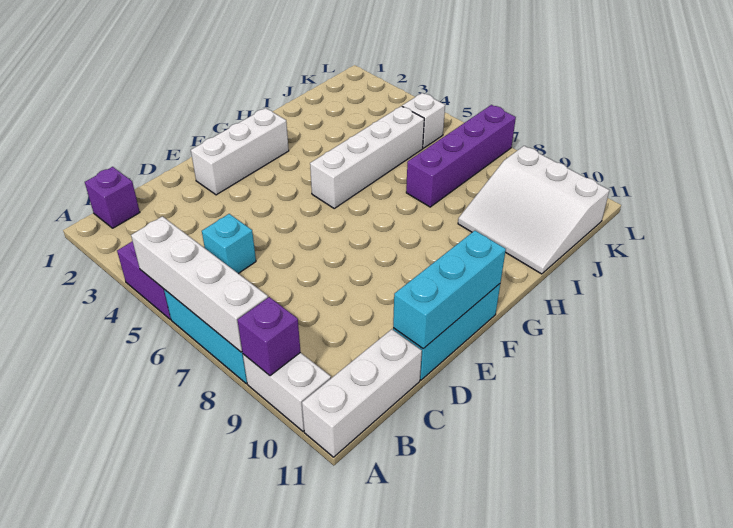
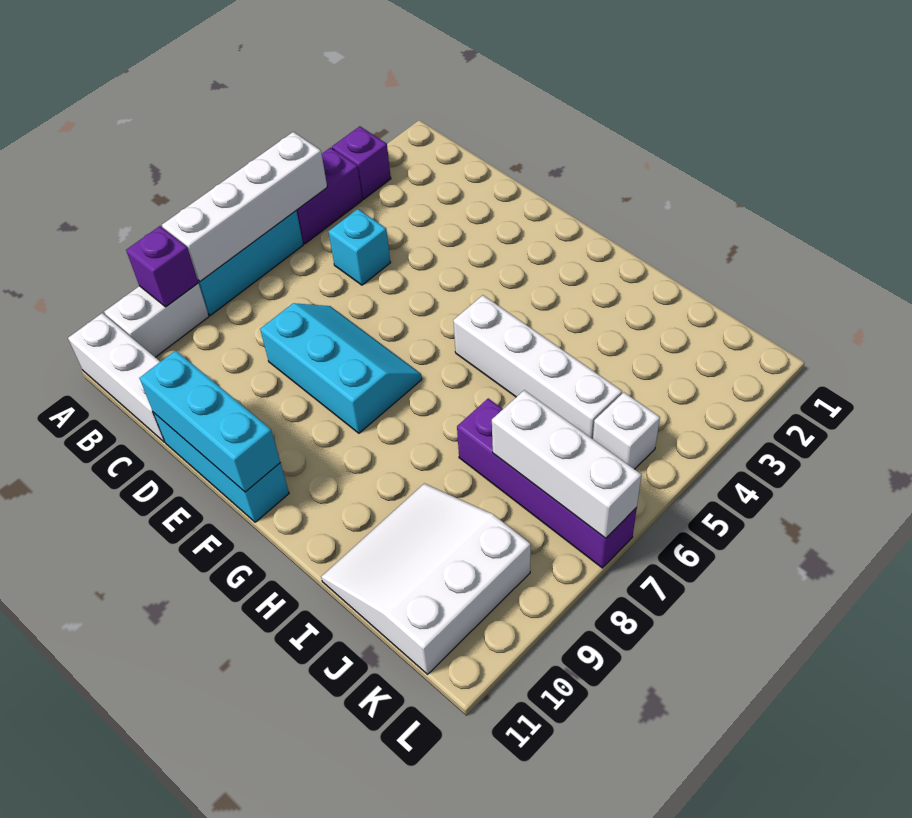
purple brick B1 level 1 -> purple brick A3 level 1
none -> cyan slope D7:F8 level 1 top 8
white brick E2:G2 level 1 -> white brick J7:L7 level 2

